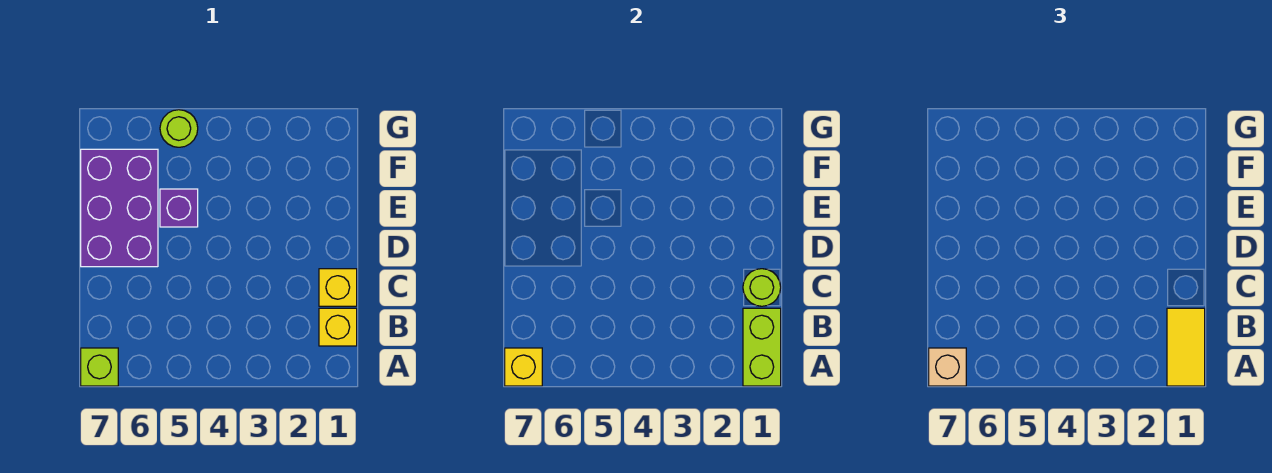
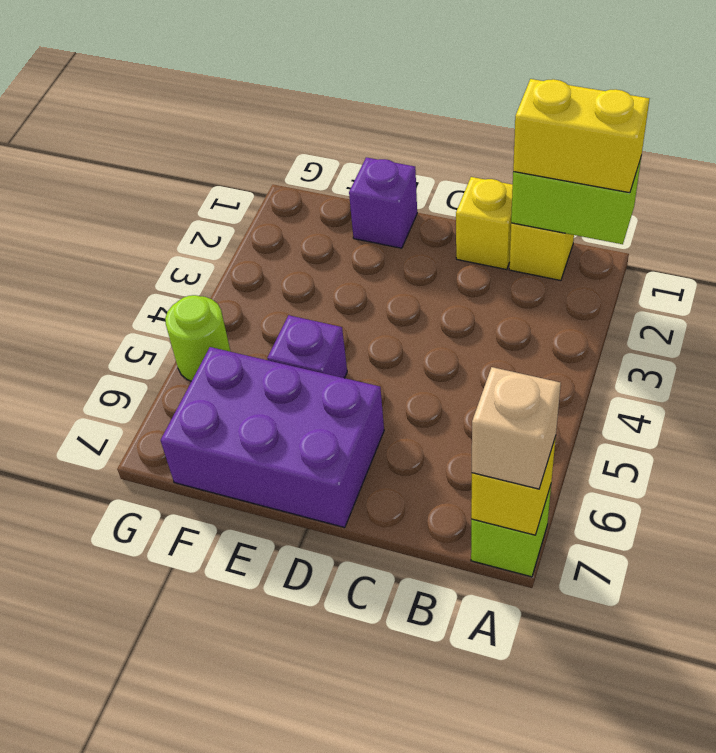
yellow tile A1:B1 level 3 -> yellow brick A1:B1 level 3
lime round brick C1 level 2 -> none
none -> purple brick E1 level 1

